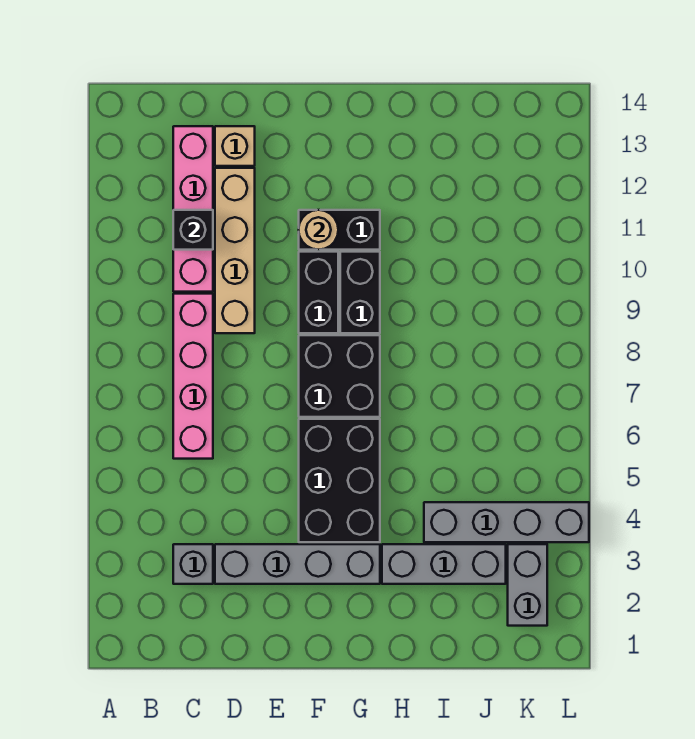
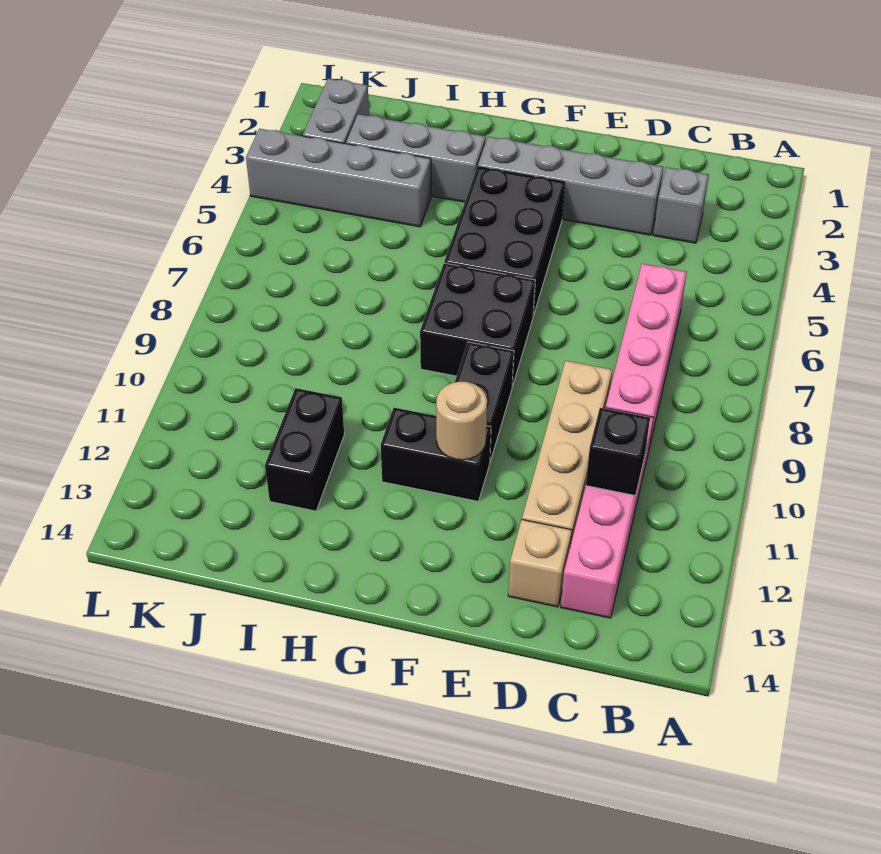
black brick G9:G10 level 1 -> black brick I11:I12 level 1

